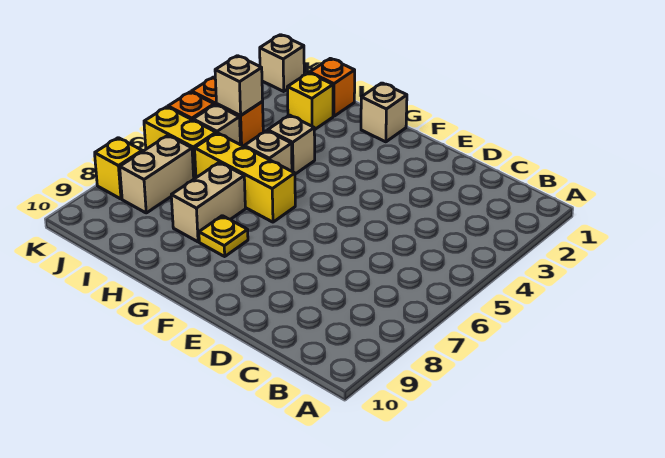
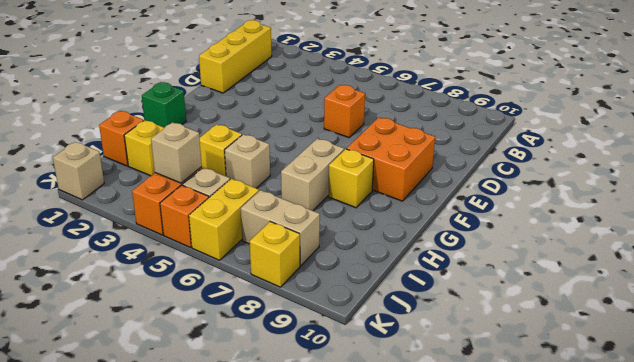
none -> orange brick D6 level 1
none -> orange brick E8:F9 level 1
tan brick G1 level 1 -> green brick G1 level 1
yellow brick G6:I6 level 1 -> yellow brick B1:D1 level 1
yellow plate G8 level 1 -> yellow brick G8 level 1
tan brick H4 level 1 -> yellow brick H4 level 1
tan brick H7:H8 level 1 -> tan brick G7:H7 level 1

